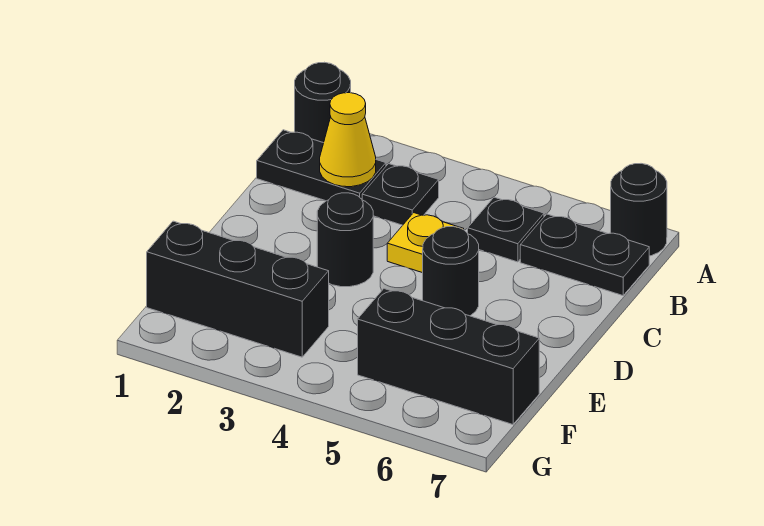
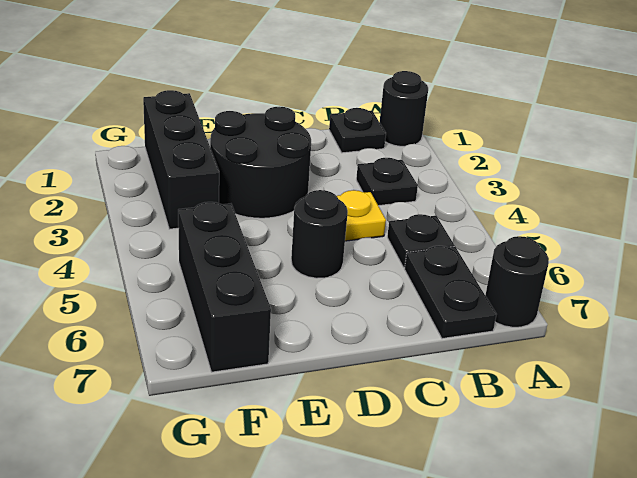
black plate B1:B2 level 1 -> black plate B1 level 1
yellow cone B2 level 2 -> none
black round brick D3 level 1 -> black round brick D2:E3 level 1

